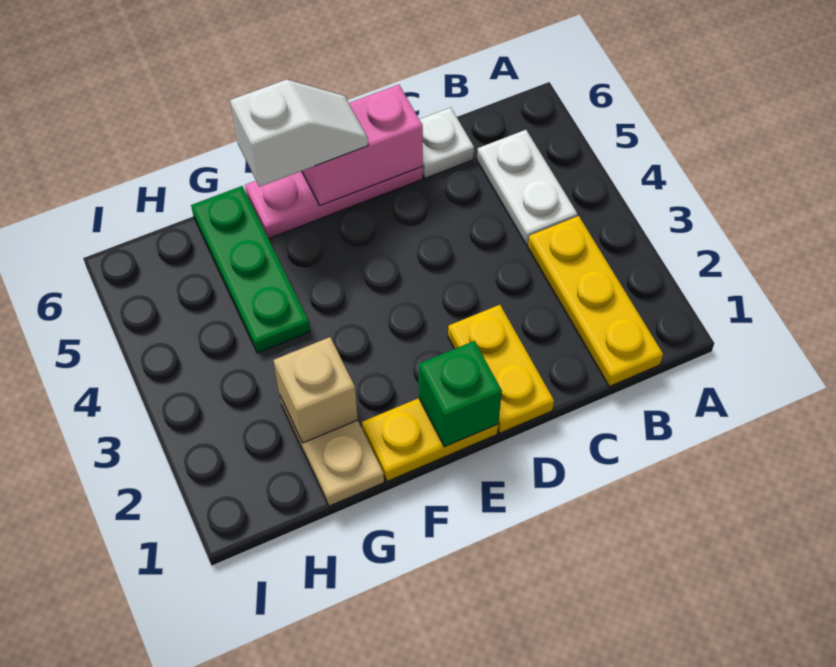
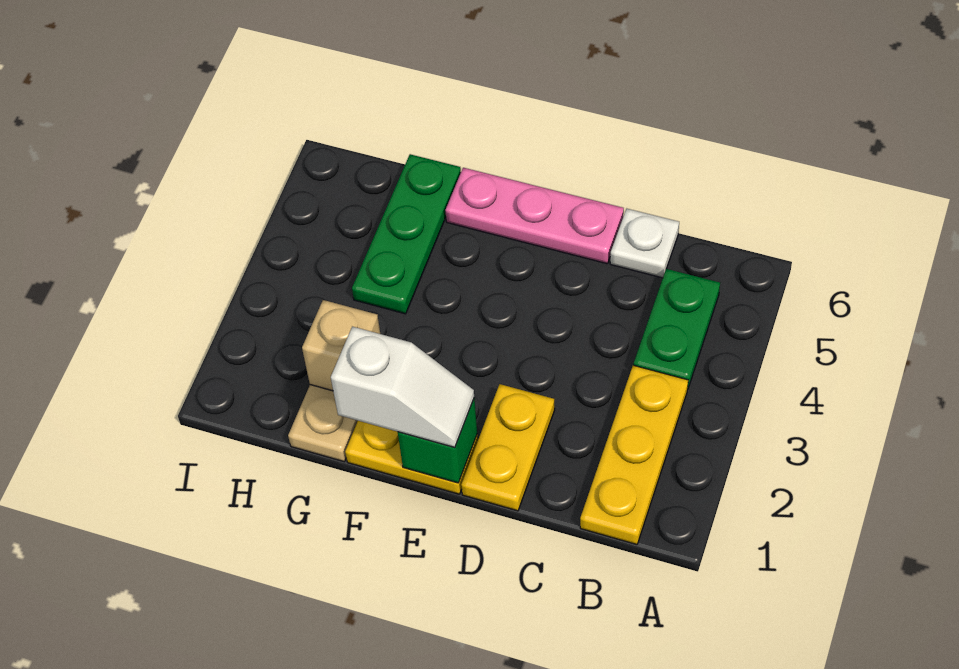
white plate B4:B5 level 1 -> green plate B4:B5 level 1
pink brick D6:E6 level 2 -> none
white slope E6:F6 level 3 top F -> white slope E1:F1 level 3 top F

